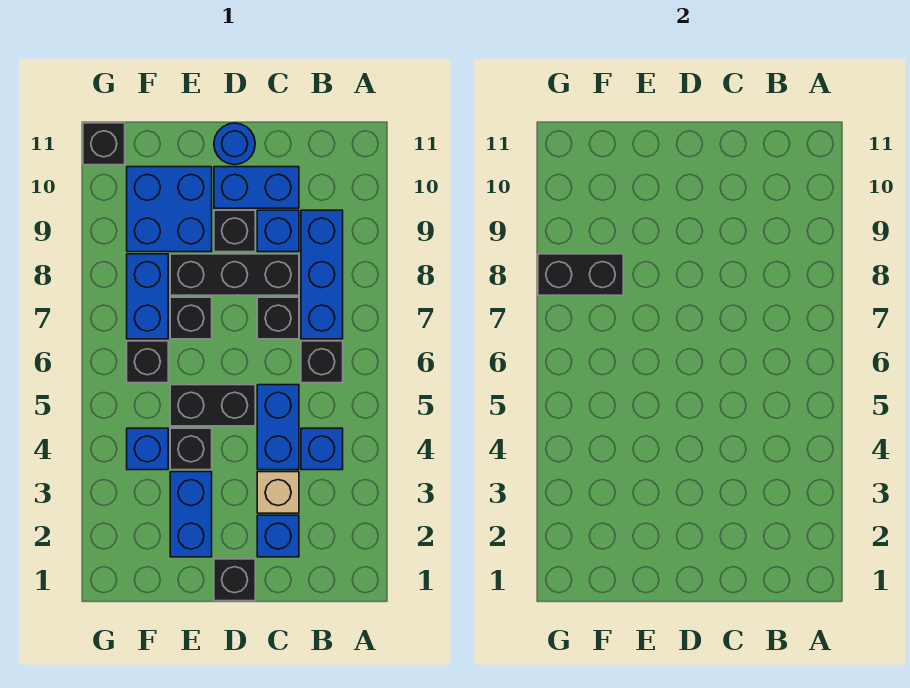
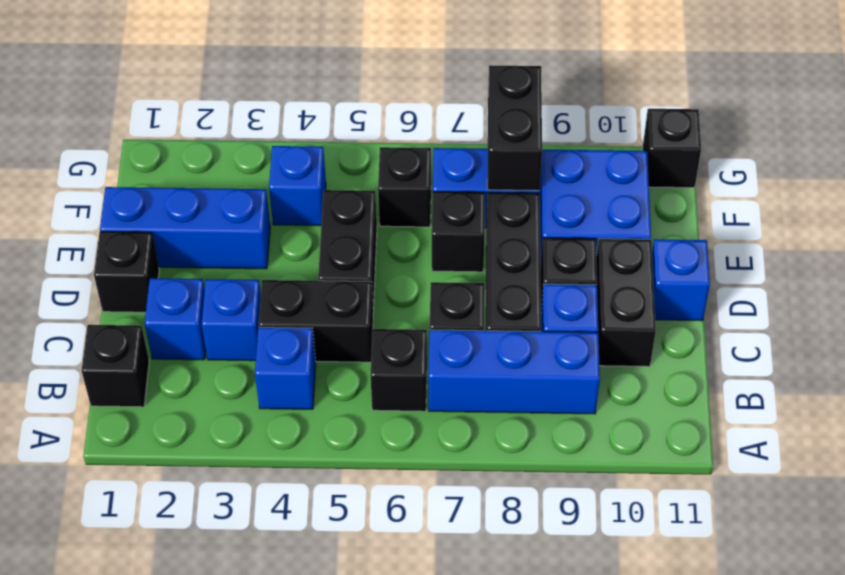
tan brick C3 level 1 -> blue brick C3 level 1
blue brick C4:C5 level 1 -> black brick C4:C5 level 1
blue brick C10:D10 level 1 -> black brick C10:D10 level 1
blue round brick D11 level 1 -> blue brick D11 level 1
blue brick E2:E3 level 1 -> blue brick E1:E3 level 1
black brick E4 level 1 -> black brick B1 level 1

